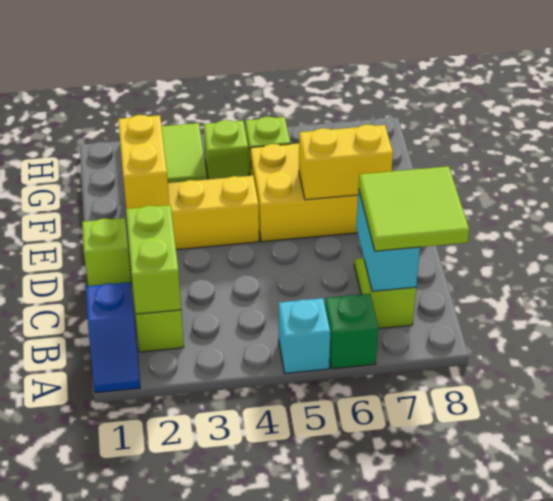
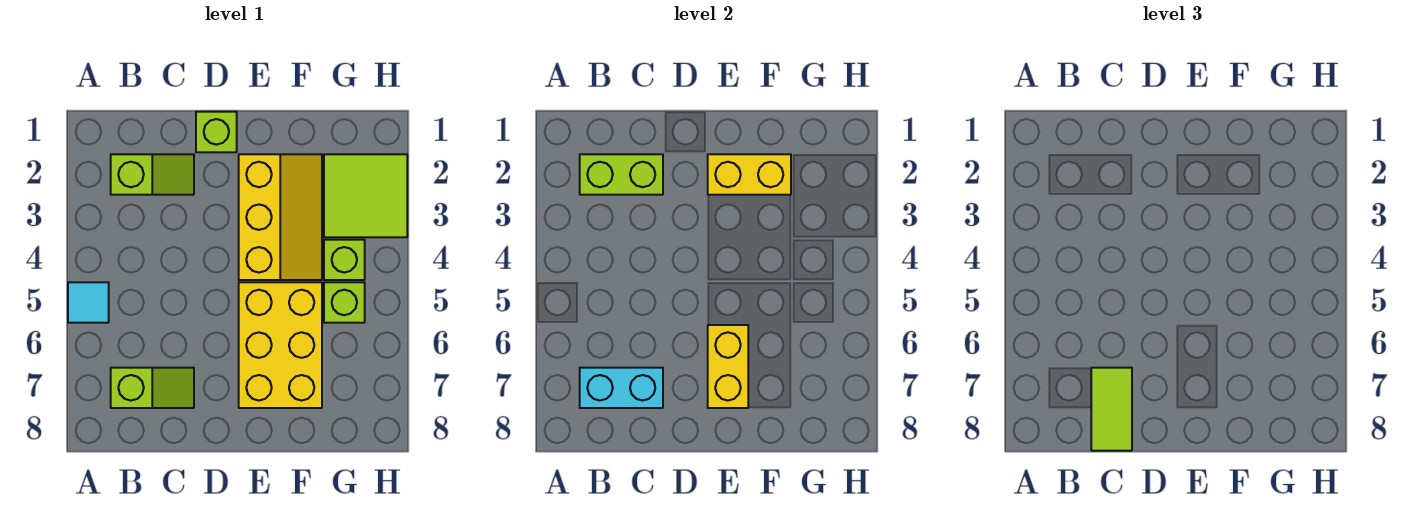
blue slope A1:B1 level 1 top B -> none
cyan brick A5 level 1 -> cyan tile A5 level 1
green brick A6 level 1 -> none
lime tile B7:C8 level 3 -> lime tile C7:C8 level 3

